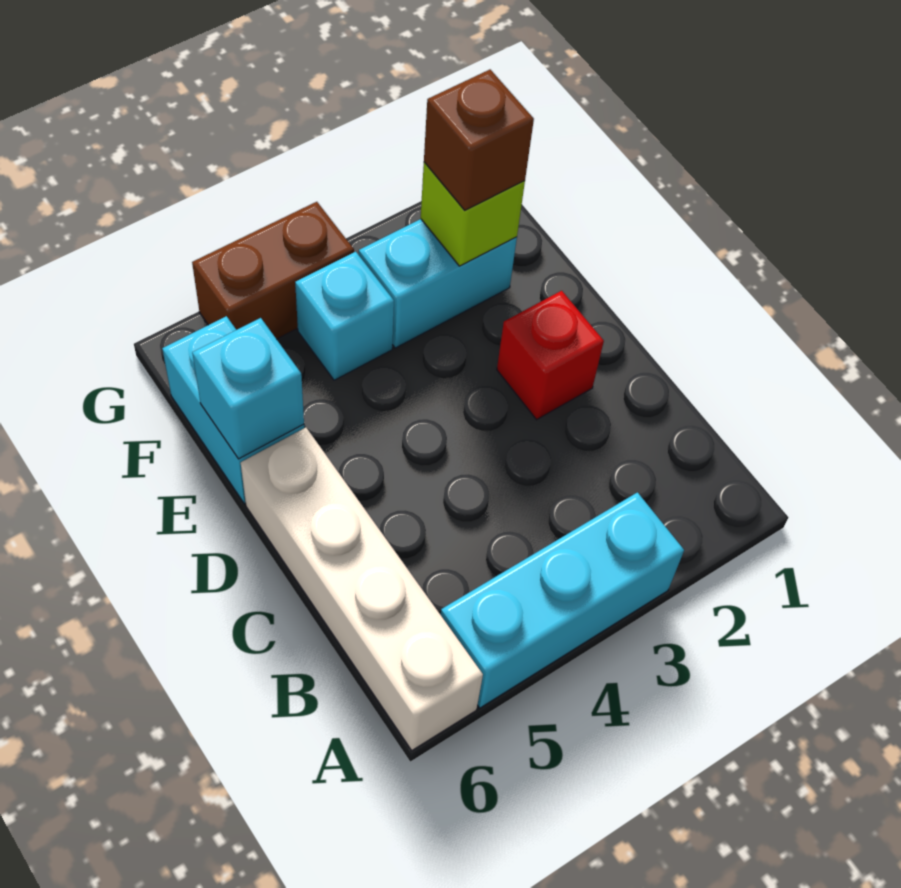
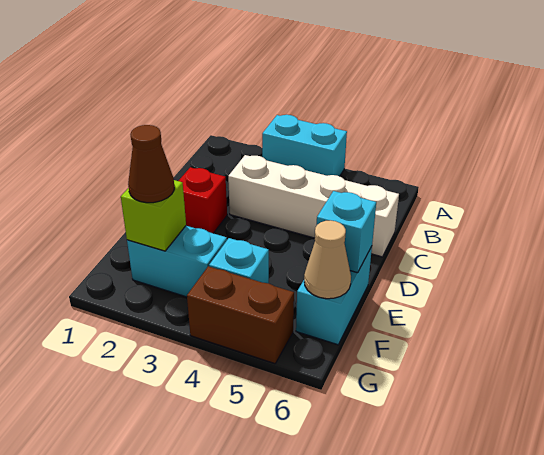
cyan brick A3:A5 level 1 -> cyan brick A3:A4 level 1
white brick A6:D6 level 1 -> white brick C3:C6 level 1
brown brick F2 level 3 -> brown cone F2 level 3
none -> tan cone F6 level 2

